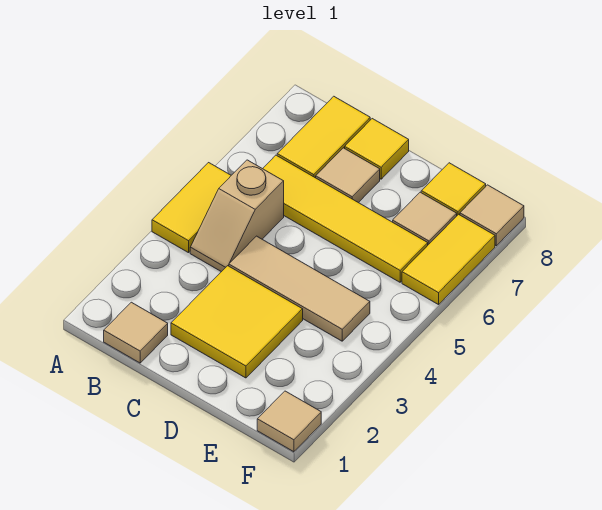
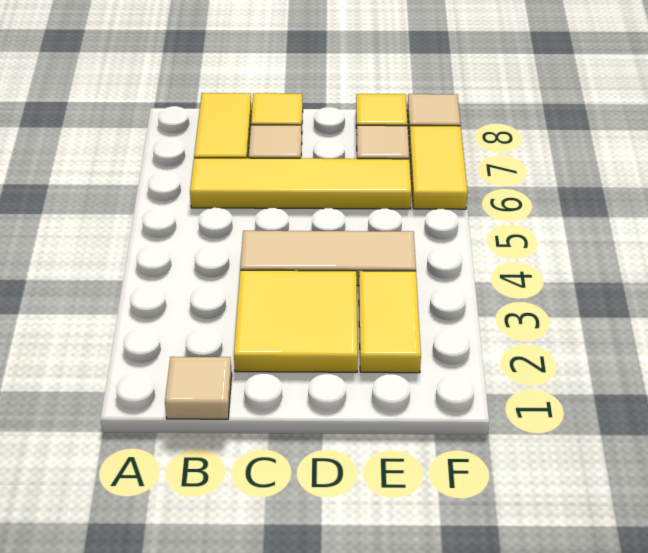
yellow tile A4:A5 level 1 -> yellow tile E2:E3 level 1
tan slope B4:B5 level 1 top 5 -> none
tan tile F1 level 1 -> none

